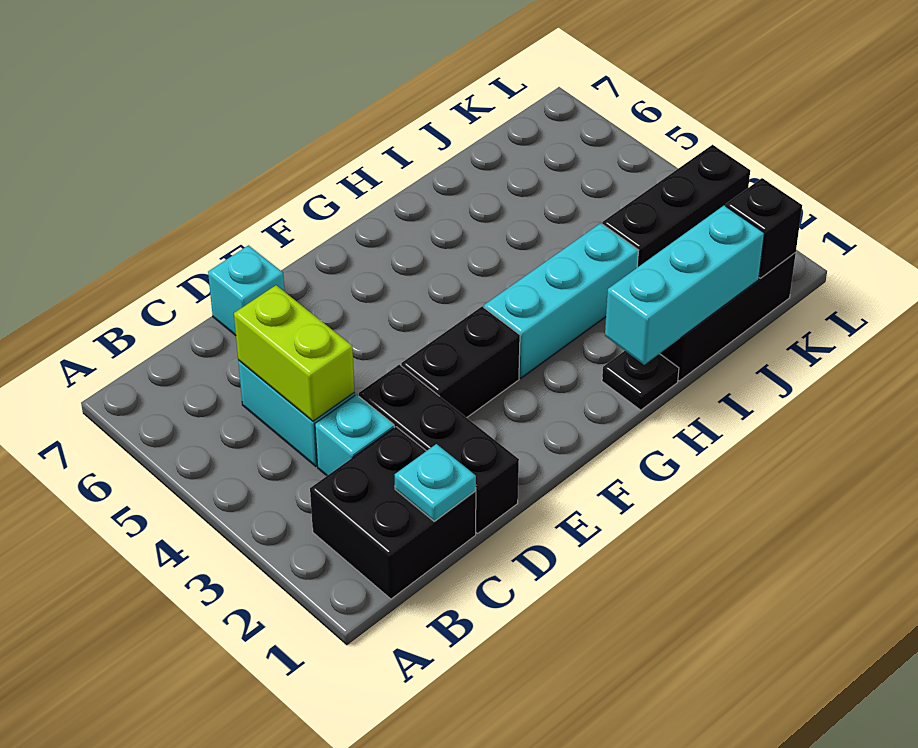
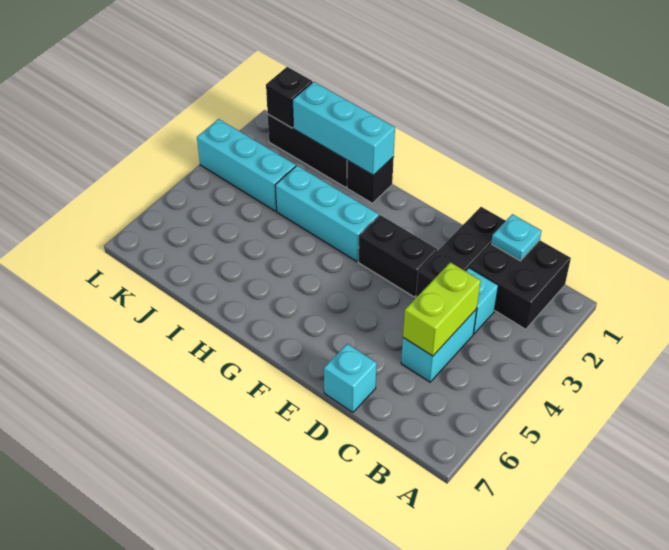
black plate H1 level 1 -> black brick H1 level 1
black brick J3:L3 level 1 -> cyan brick J3:L3 level 1

